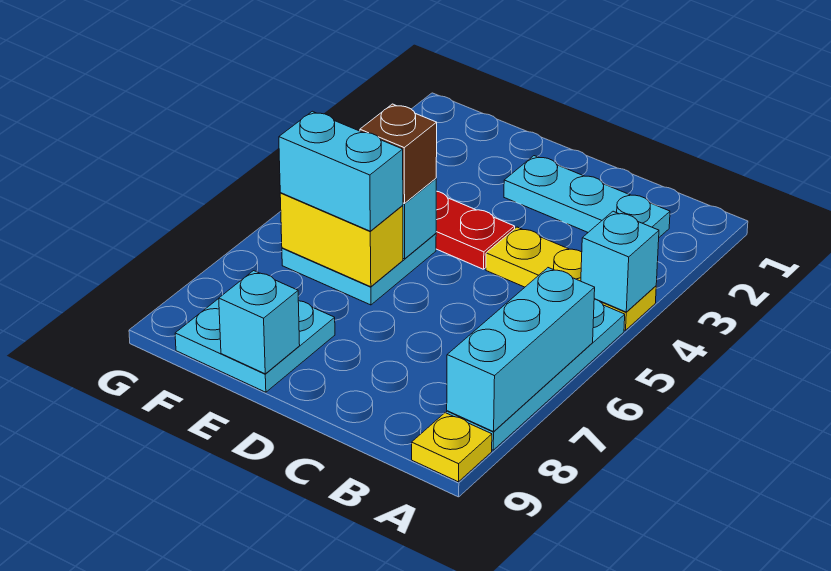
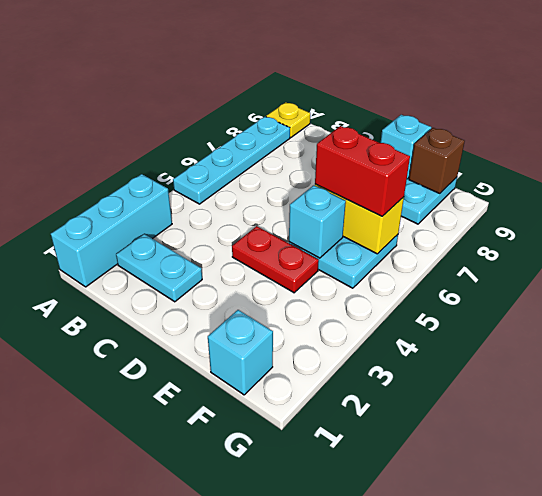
yellow plate A4:C4 level 1 -> none
cyan brick A4 level 2 -> cyan brick F1 level 1
cyan brick A6:A8 level 2 -> cyan brick A1:A3 level 1
cyan plate B2:D2 level 1 -> cyan plate B2:C2 level 1
brown brick E5 level 3 -> brown brick F9 level 2
cyan brick E6:F6 level 3 -> red brick E6:F6 level 3

